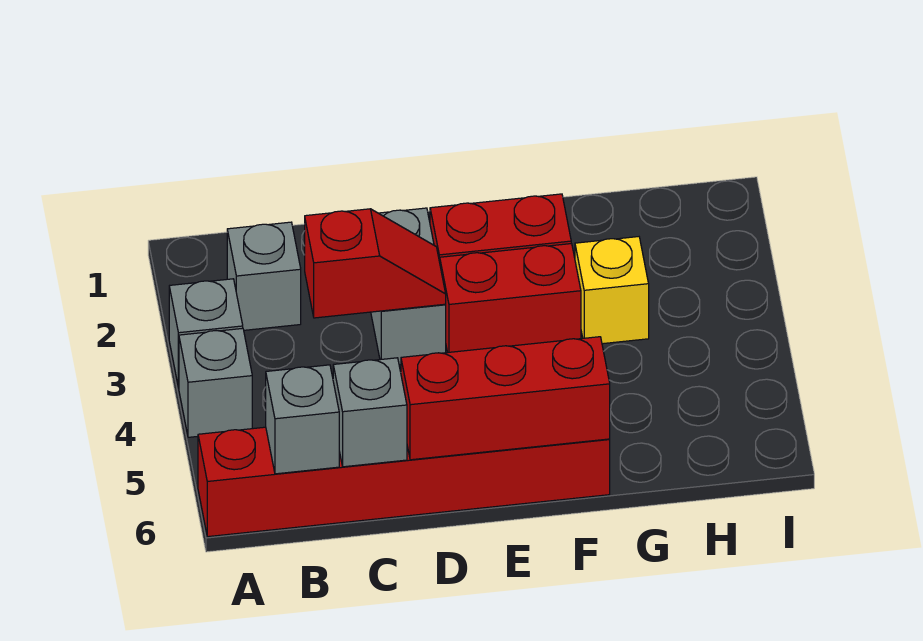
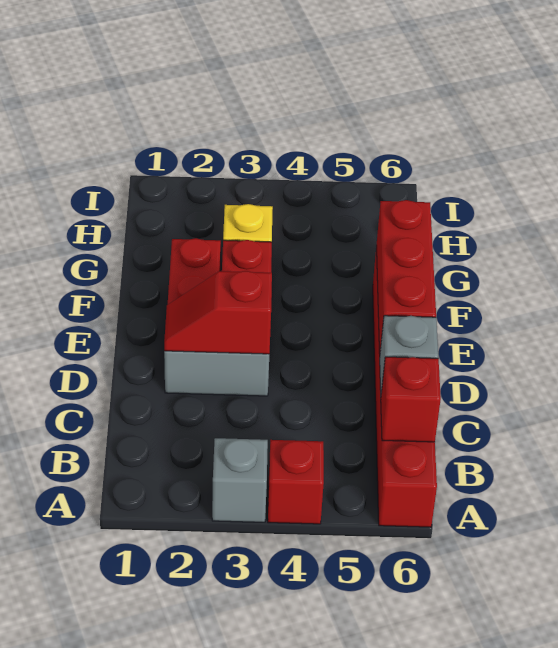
grey brick A4 level 1 -> red brick A4 level 1
grey brick B2 level 1 -> none
grey brick B6 level 2 -> red brick B6 level 2
red slope C3:D3 level 2 top C -> red slope D2:D3 level 2 top 3

